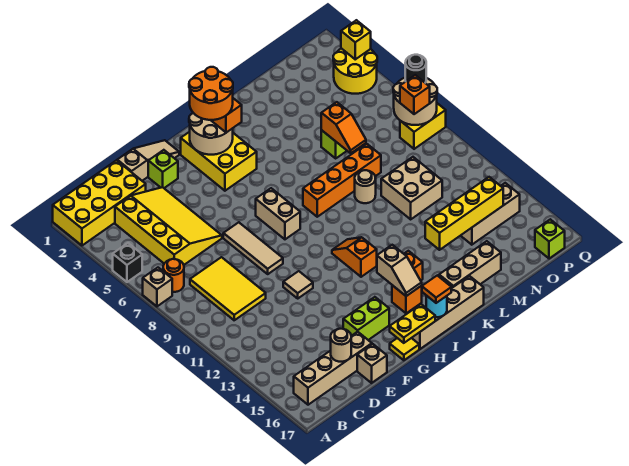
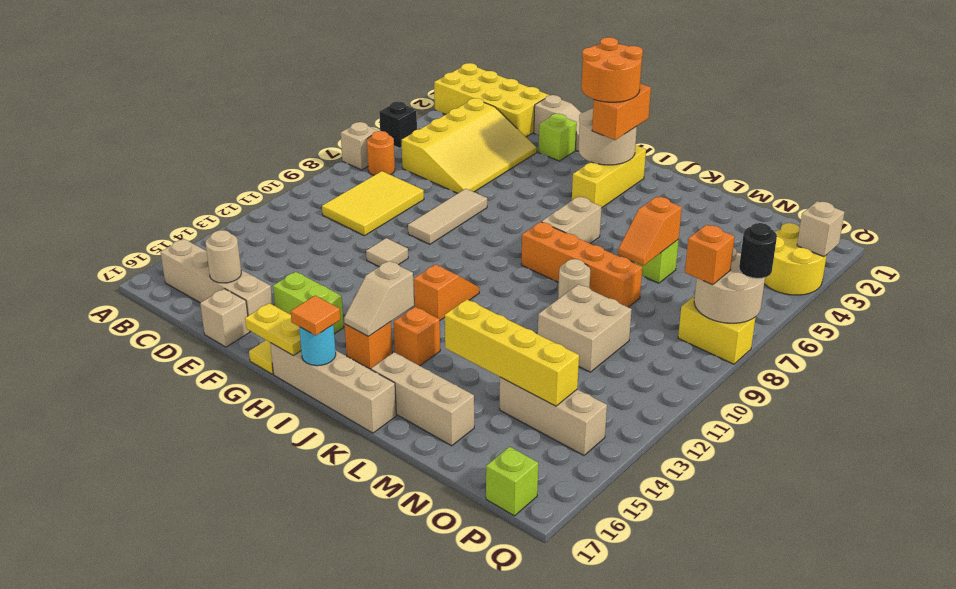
yellow brick H2:I4 level 1 -> yellow brick I2:I4 level 1
tan brick H7:H8 level 1 -> tan brick J6:J7 level 1
yellow brick Q3 level 2 -> tan brick Q3 level 2

